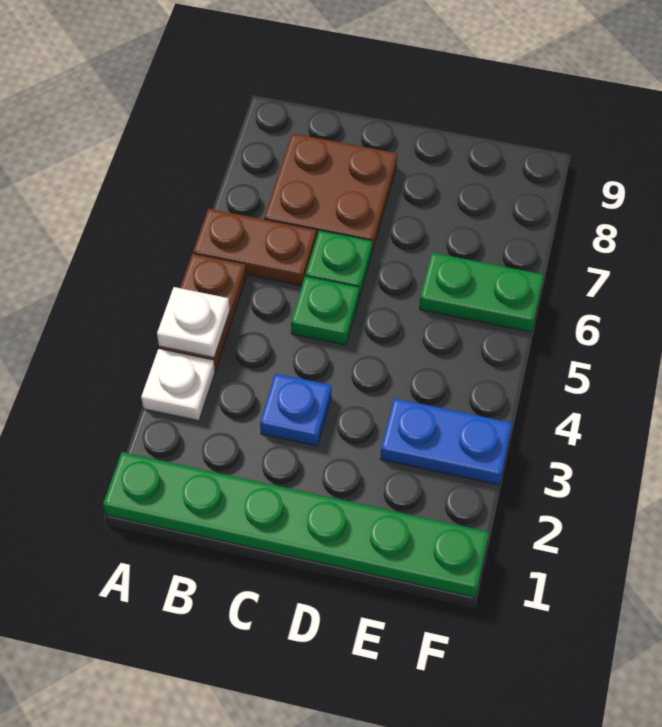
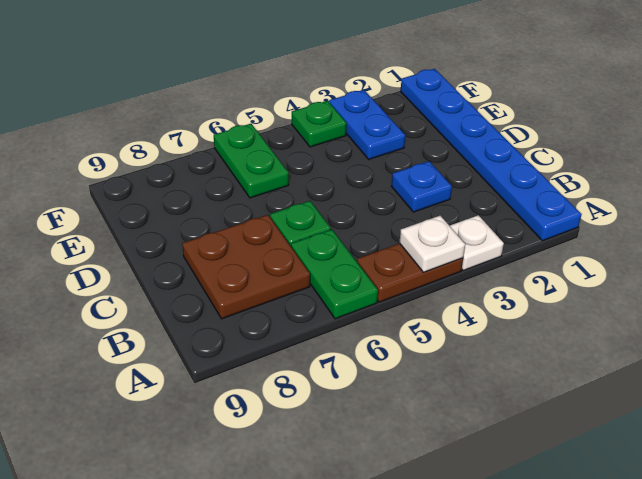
green plate A1:F1 level 1 -> blue plate A1:F1 level 1
brown plate A6:B6 level 1 -> green plate A6:B6 level 1
green plate C5 level 1 -> green plate F4 level 1

